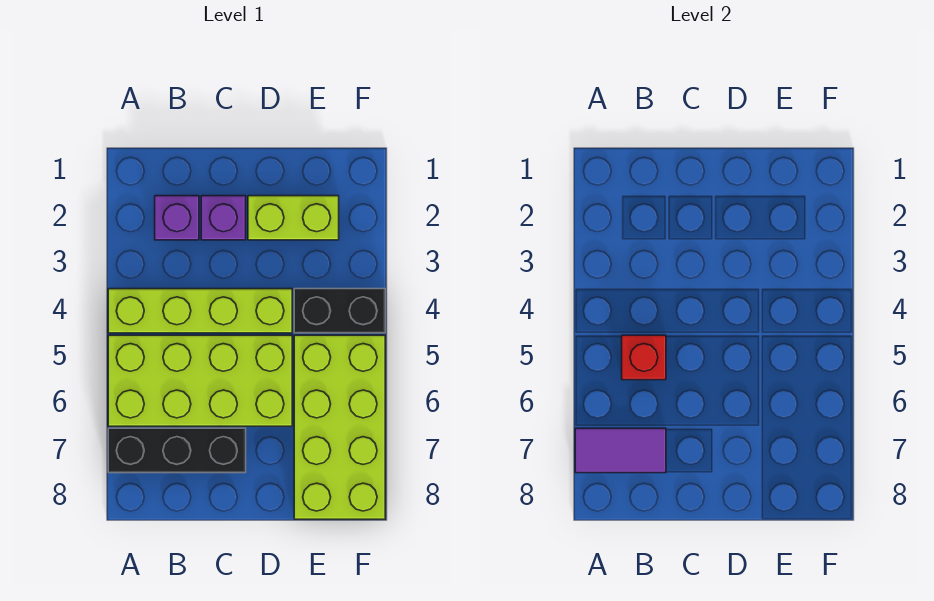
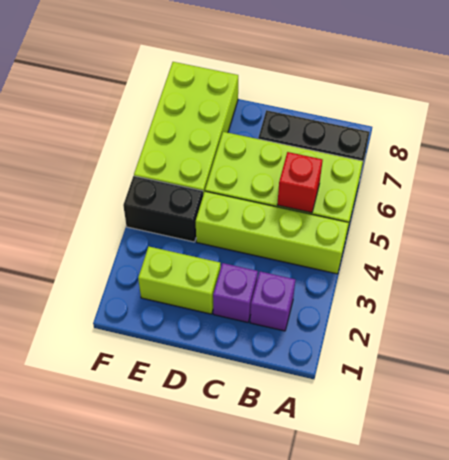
purple tile A7:B7 level 2 -> none

